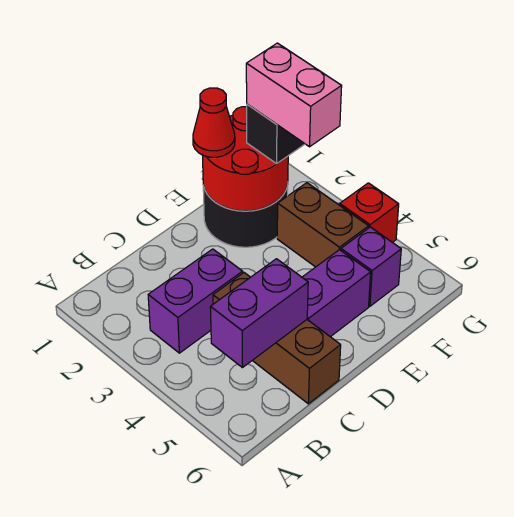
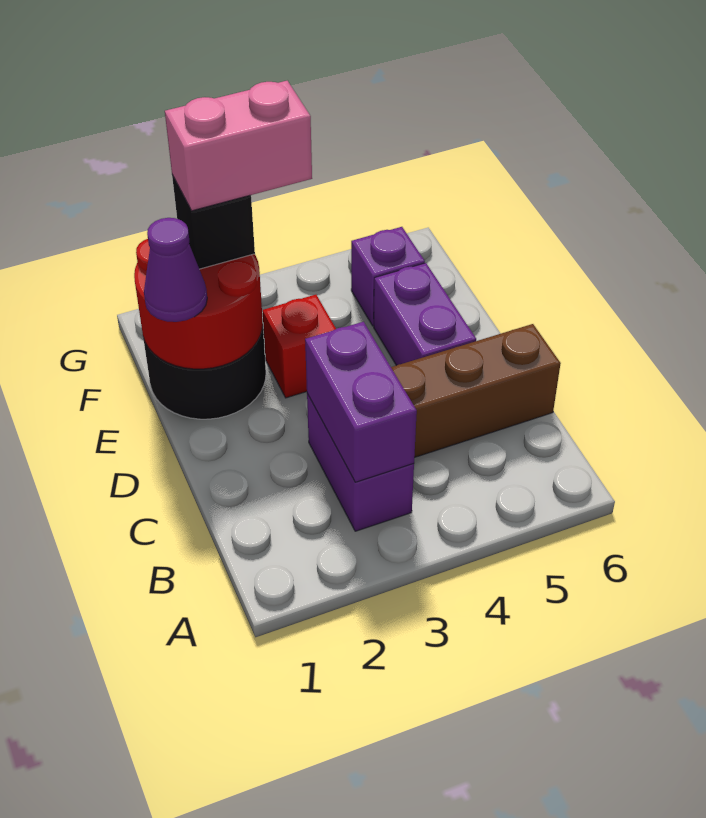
purple brick B5:C5 level 2 -> purple brick B3:C3 level 2
red cone E1 level 3 -> purple cone E1 level 3
brown brick F3:F4 level 1 -> none
red brick G4 level 1 -> red brick E3 level 1

